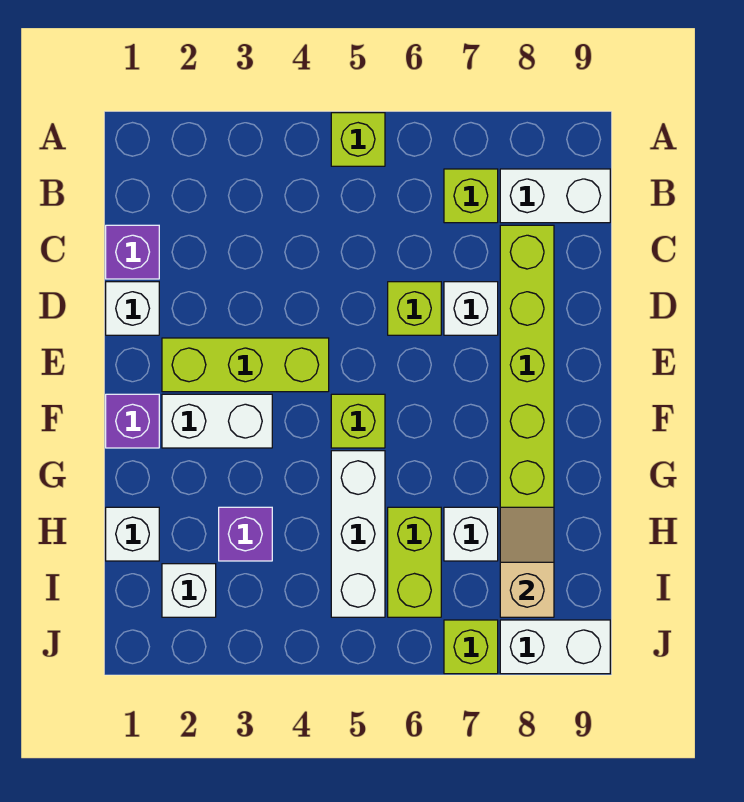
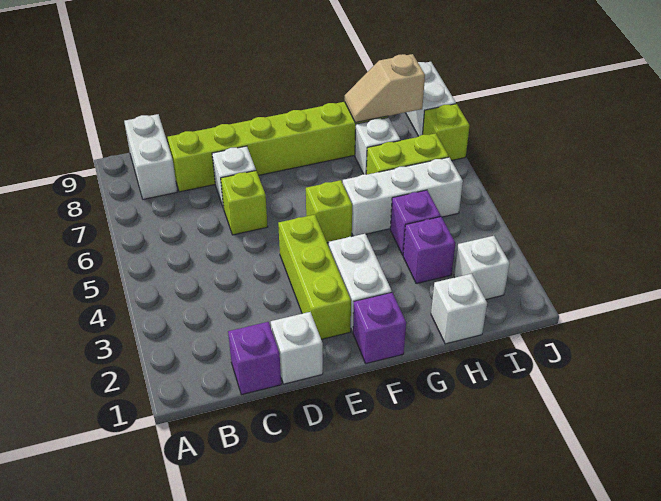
lime brick A5 level 1 -> none
lime brick B7 level 1 -> none
none -> purple brick H4 level 1

